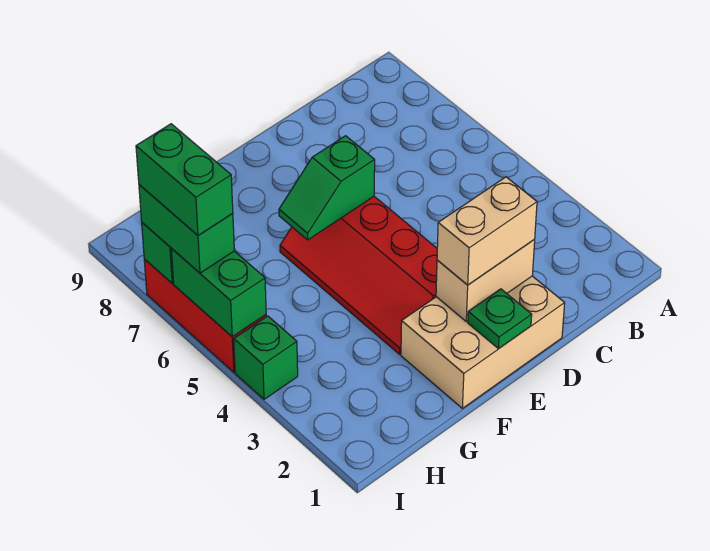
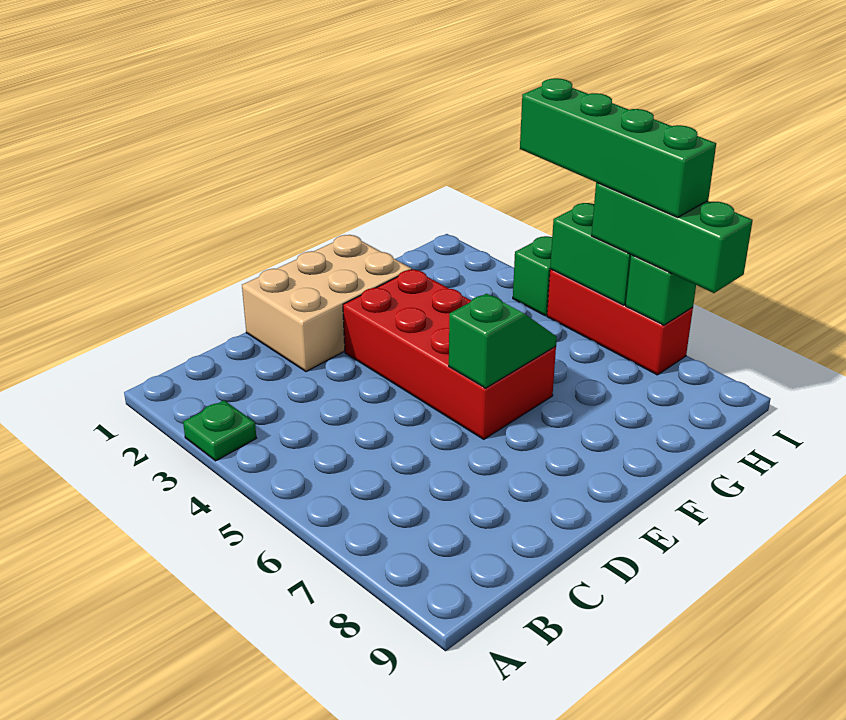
tan brick D2:E2 level 2 -> none
tan brick D2:E2 level 3 -> none
green plate E1 level 2 -> green plate A3 level 1
red slope E3:F6 level 1 top E -> red brick E3:F6 level 1
green brick I6:I7 level 3 -> green brick I6:I8 level 3
green brick I6:I7 level 4 -> green brick I4:I7 level 4

